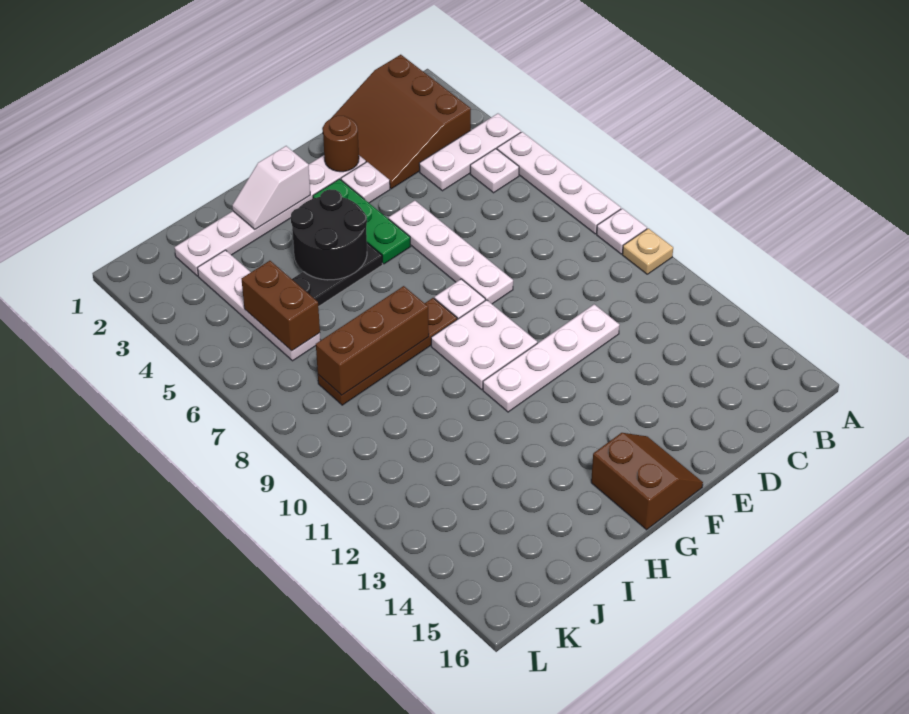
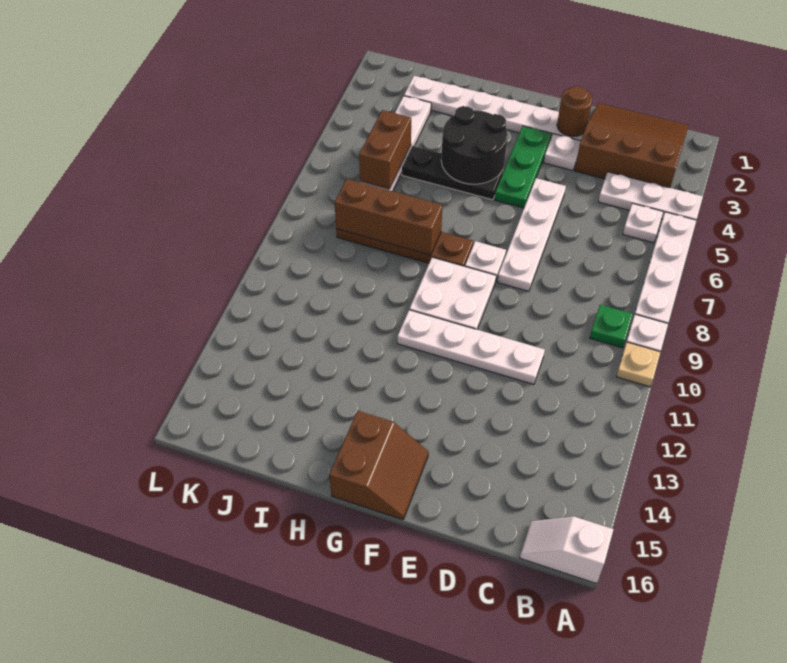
brown slope B1:D3 level 1 top B -> brown slope B1:D3 level 1 top 3
none -> green plate B9 level 1
white slope G2:H2 level 2 top G -> white slope A16:B16 level 1 top A

